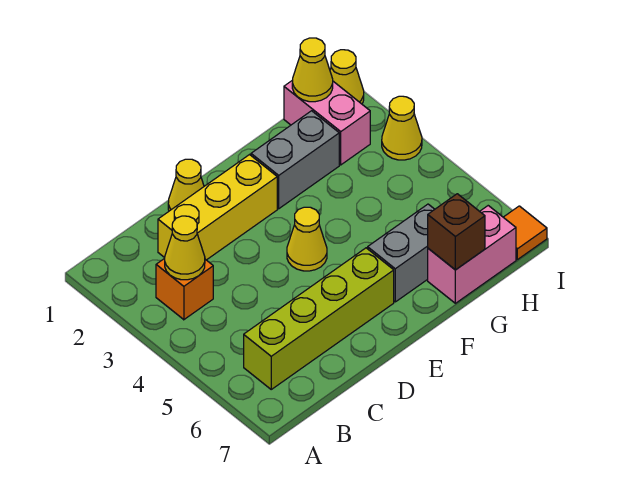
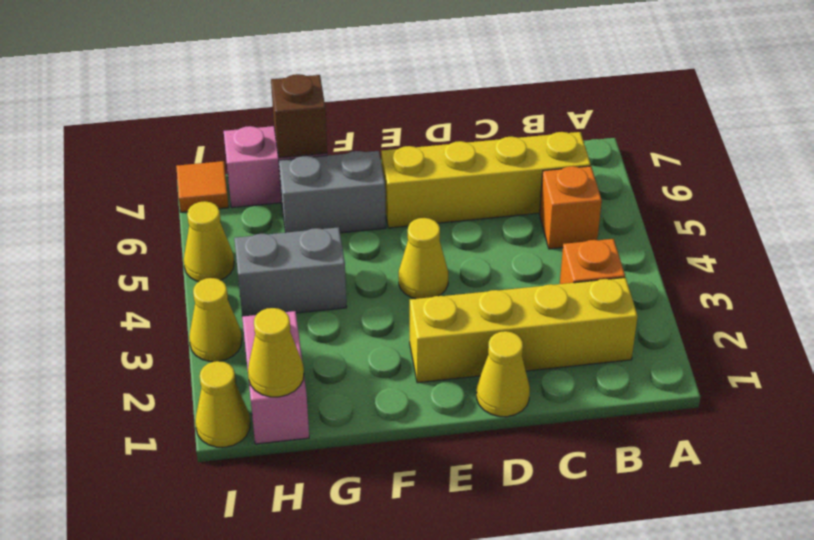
yellow cone B3 level 2 -> yellow cone I5 level 1
none -> orange brick B5 level 1
lime brick B6:E6 level 1 -> yellow brick B6:E6 level 1
yellow brick C2:E2 level 1 -> yellow brick B2:E2 level 1
grey brick F2:G2 level 1 -> grey brick G4:H4 level 1

